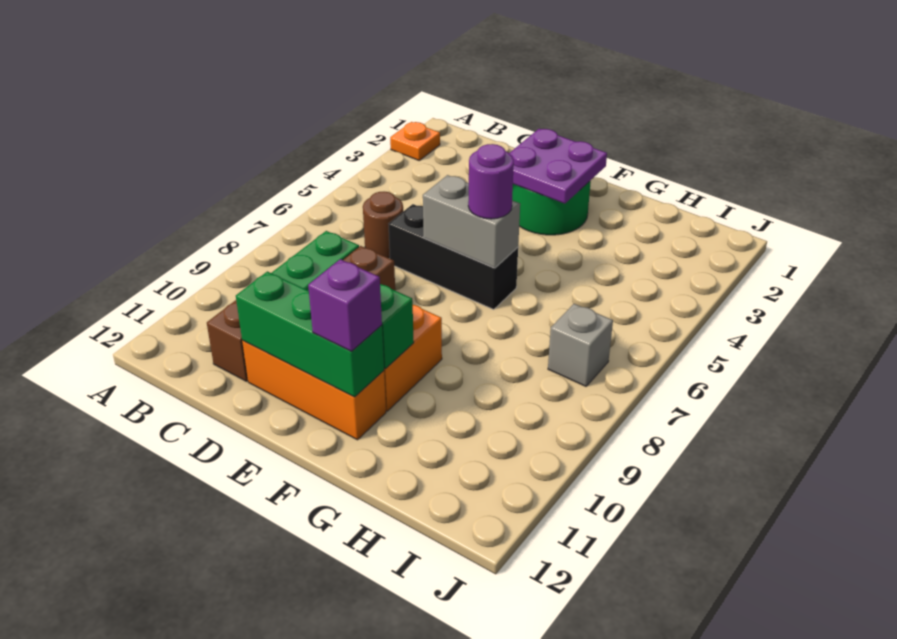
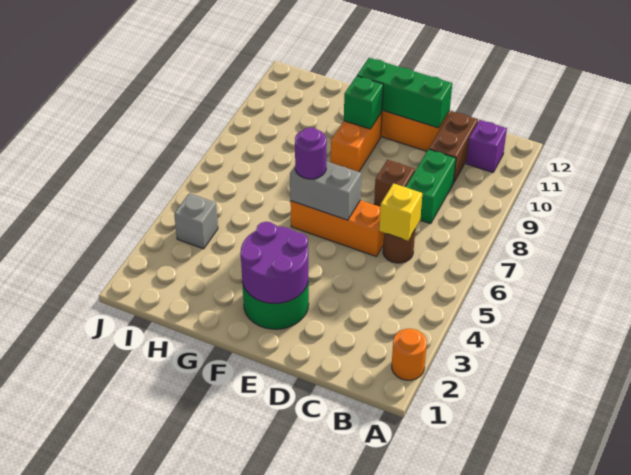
orange plate A2 level 1 -> orange round brick A2 level 1
none -> yellow brick C6 level 2
black brick D6:F6 level 1 -> orange brick D6:F6 level 1
purple plate E2:F3 level 2 -> purple round brick E2:F3 level 2
purple brick F11 level 3 -> purple brick B11 level 1
grey brick I7 level 1 -> grey brick I4 level 1

